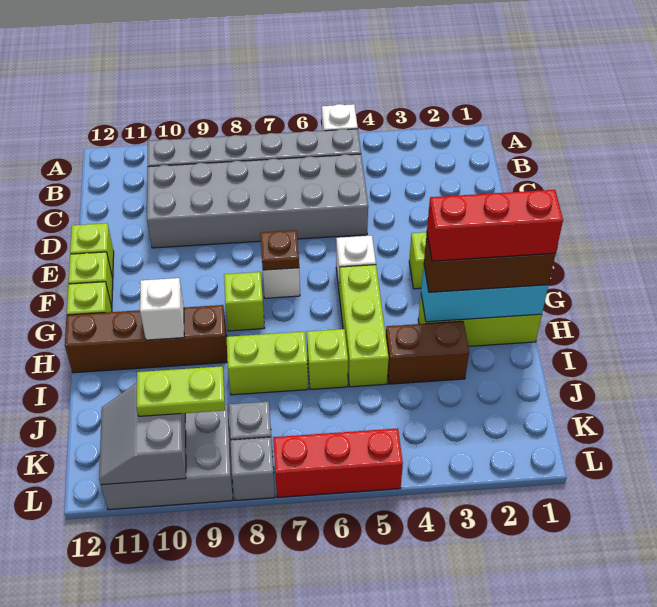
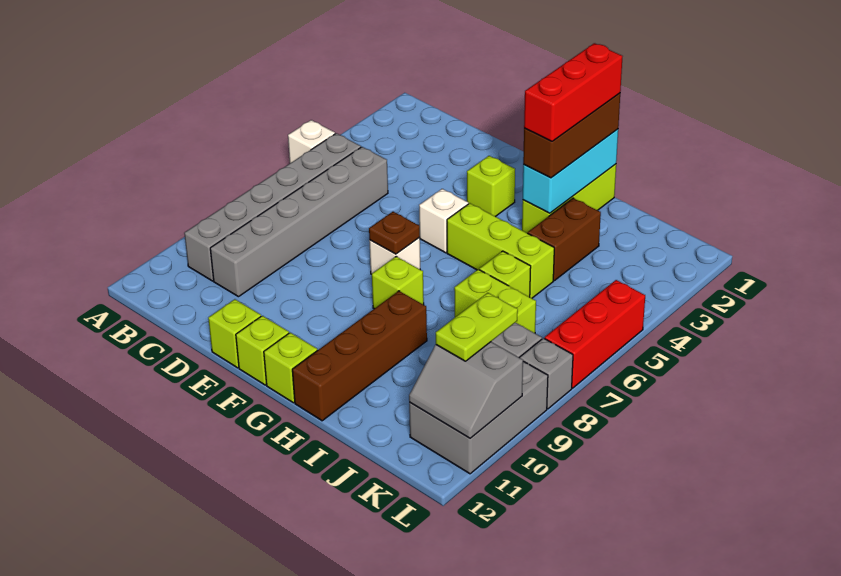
grey brick C5:D10 level 1 -> grey brick C5:C10 level 1
white brick H10 level 2 -> none
lime brick I7:I8 level 1 -> lime brick I7:J7 level 1

